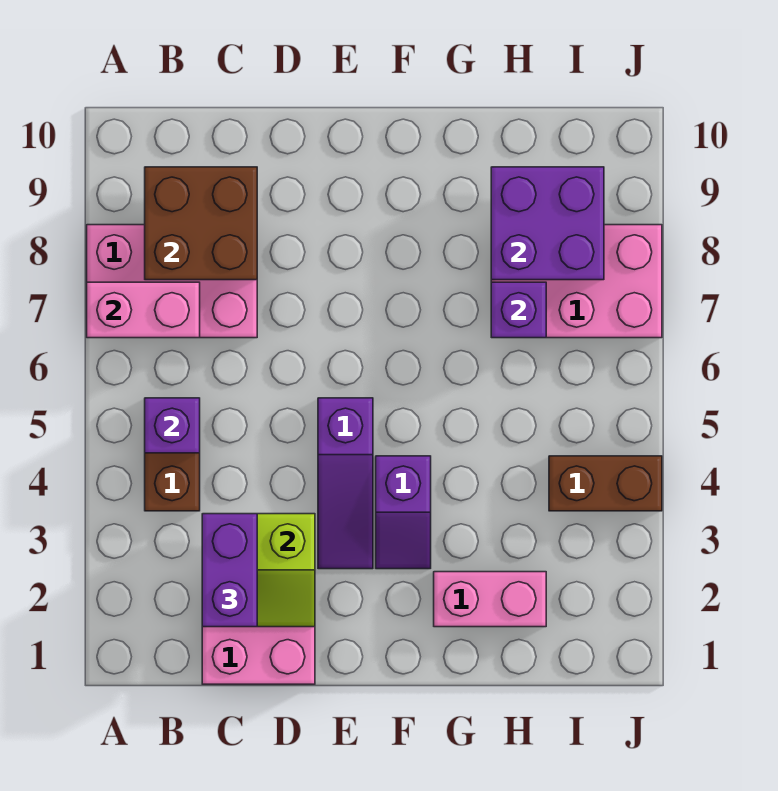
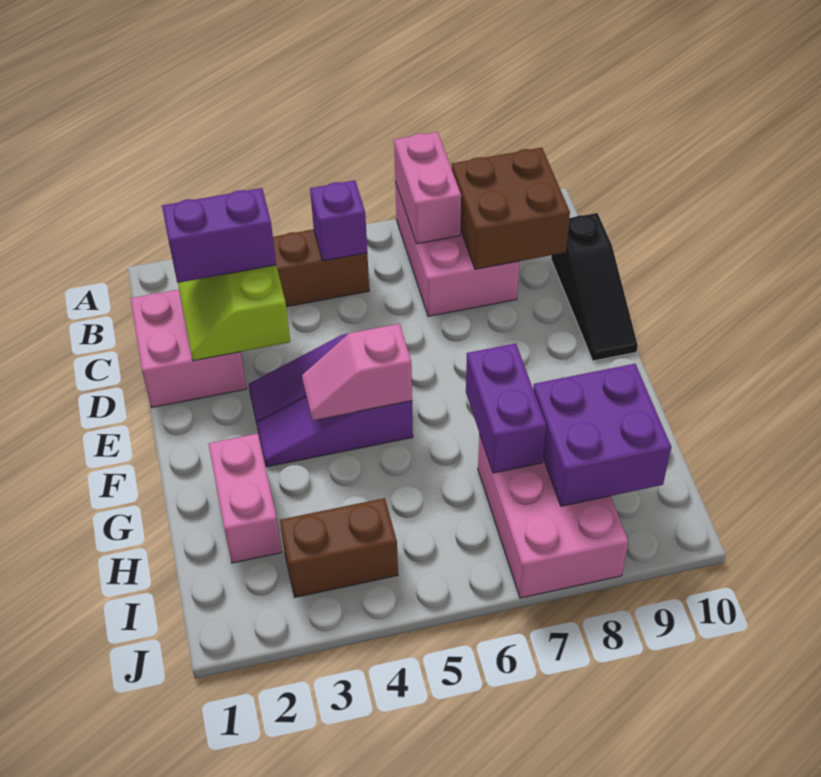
none -> black slope C10:E10 level 1 top C
purple slope F3:F4 level 1 top 4 -> purple slope F3:F5 level 1 top 5
none -> pink slope F4:F5 level 2 top 5
purple brick H7 level 2 -> purple brick G7:H7 level 2
brown brick I4:J4 level 1 -> brown brick I3:I4 level 1

